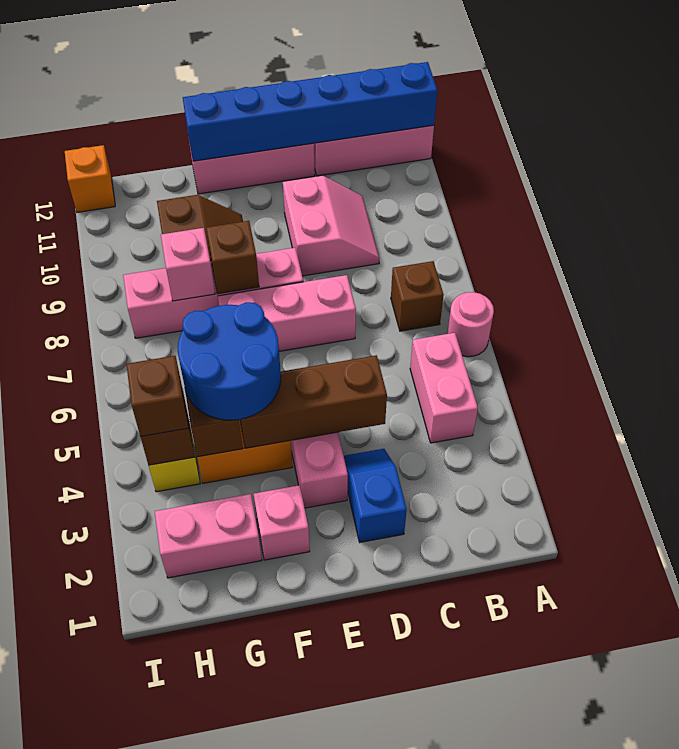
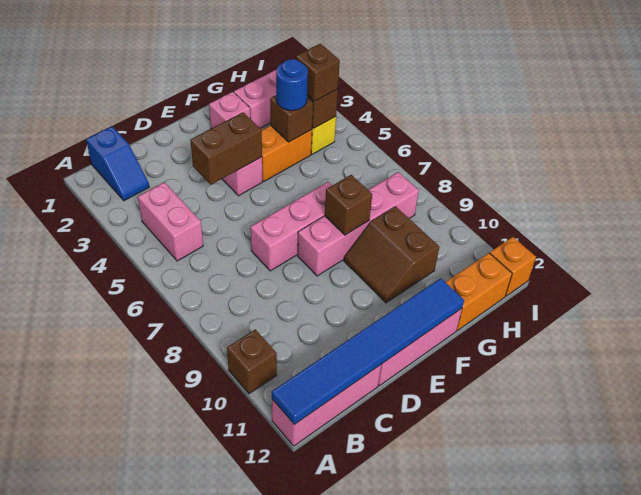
pink round brick A6 level 1 -> none
blue brick A12:F12 level 2 -> blue tile A12:F12 level 2
brown brick B7 level 1 -> brown brick A10 level 1
pink slope C9:D10 level 1 top D -> none
blue slope D2:D3 level 1 top 2 -> blue slope B1:B2 level 1 top 1
brown brick D4:F4 level 2 -> brown brick D4:E4 level 2
blue round brick F4:G5 level 3 -> blue round brick G4 level 3
pink brick G8 level 2 -> none
none -> orange brick G12:H12 level 1

